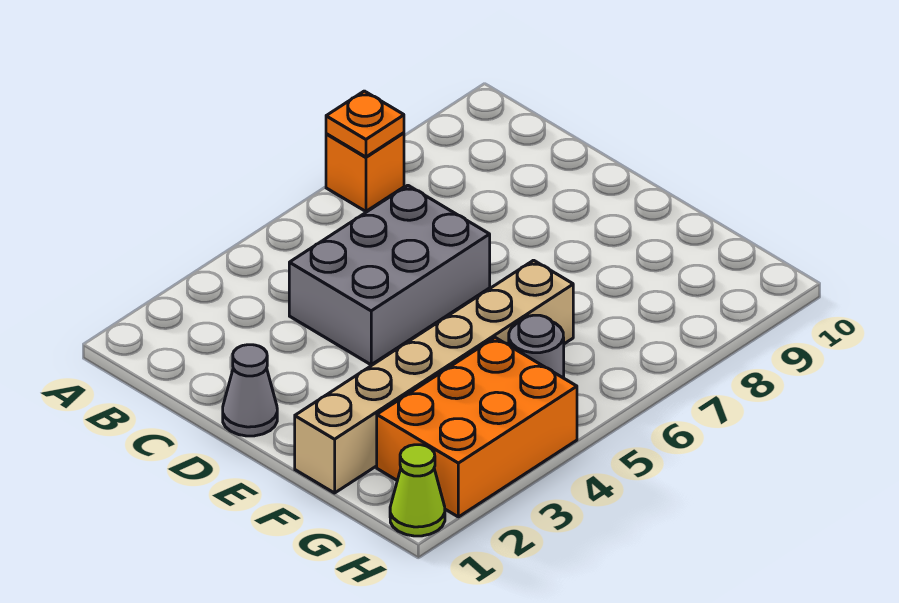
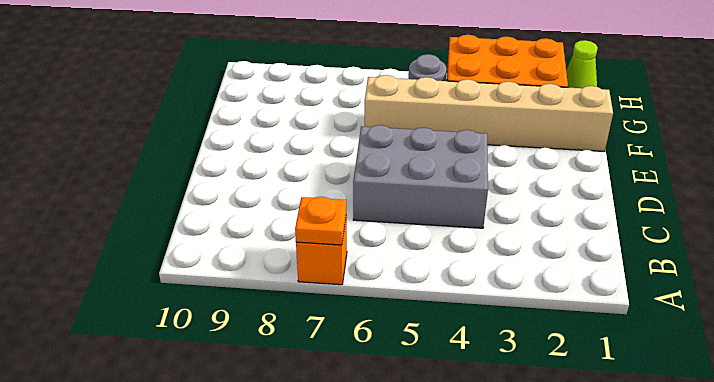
grey cone D1 level 1 -> none

